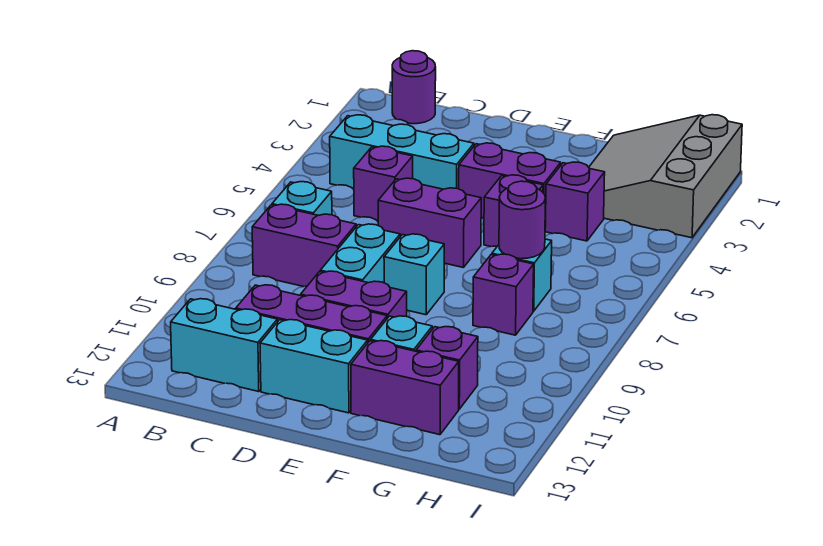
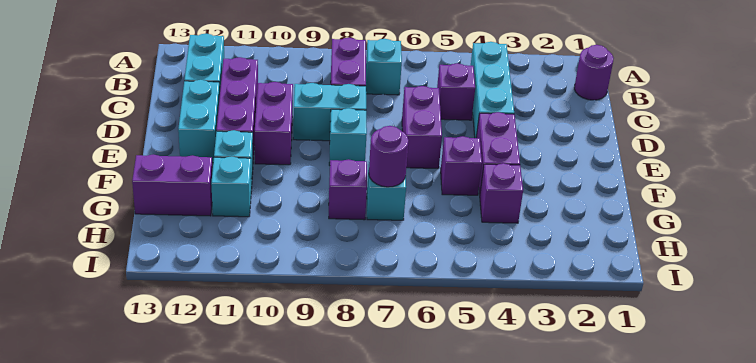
purple brick F12:G12 level 1 -> purple brick G12:G13 level 1
grey slope G1:I3 level 1 top I -> none
purple brick G11 level 1 -> cyan brick G11 level 1

